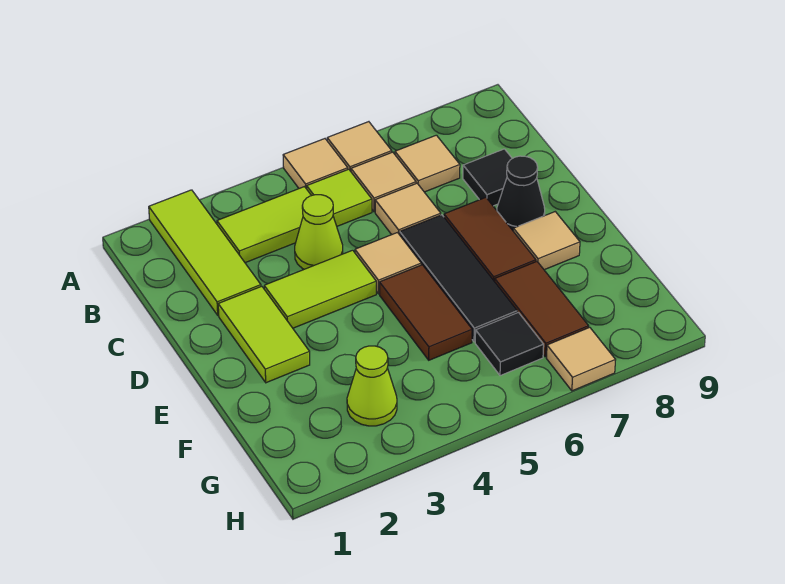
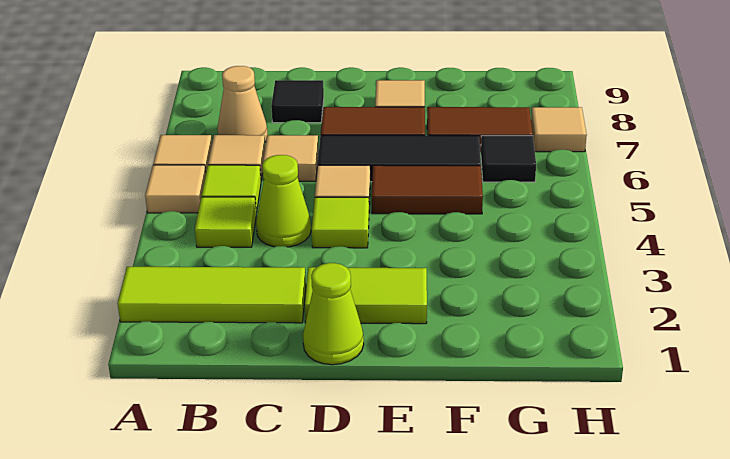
lime tile B3:B4 level 1 -> lime tile B4 level 1
tan tile B7 level 1 -> tan cone B7 level 1
lime tile D3:D4 level 1 -> lime tile D4 level 1
black cone D8 level 1 -> none
lime cone G3 level 1 -> lime cone D1 level 1

